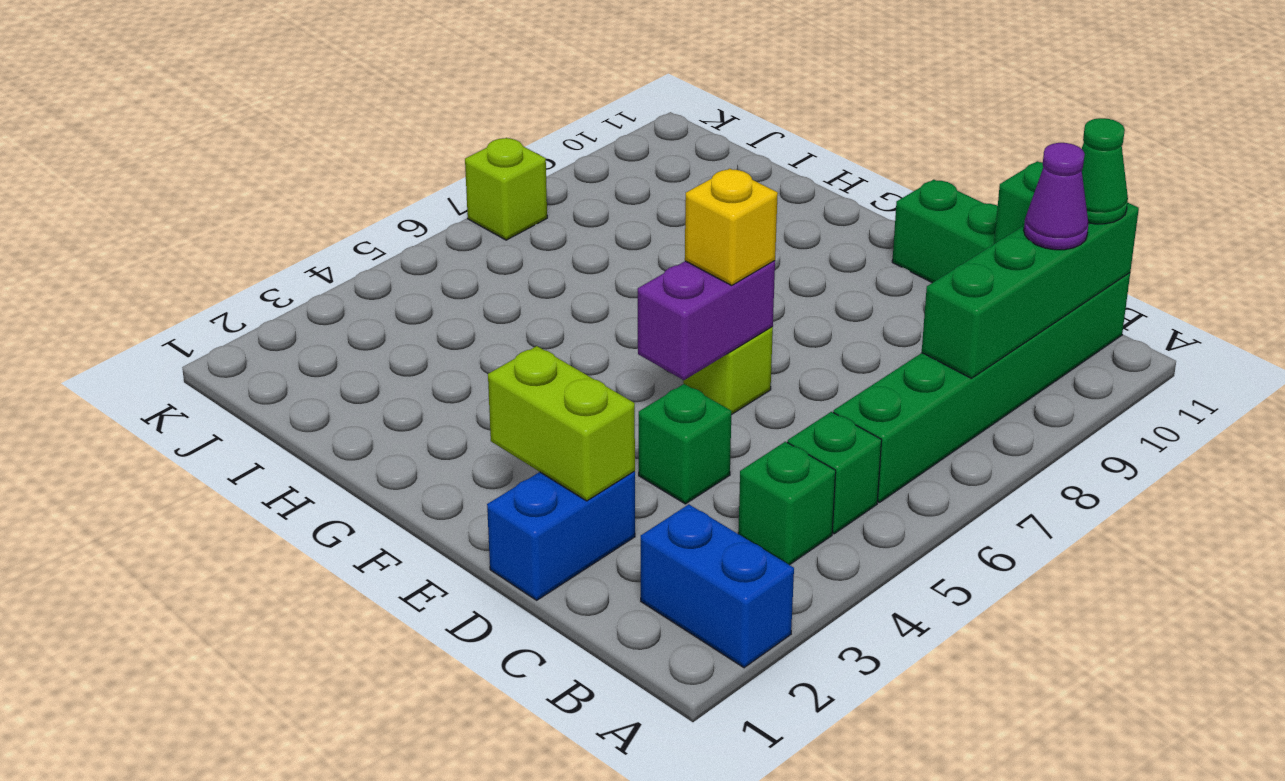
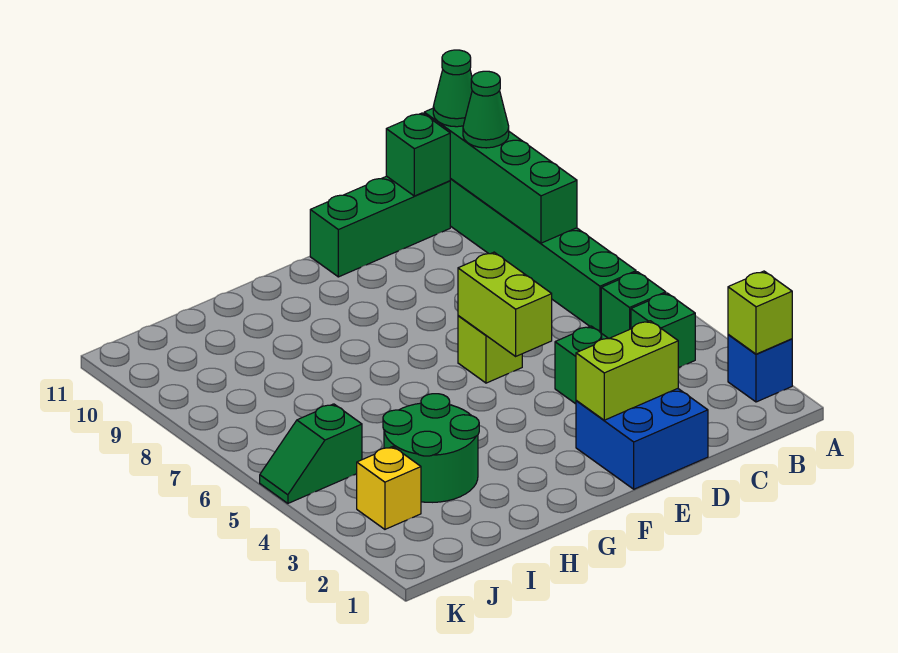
blue brick A2:B2 level 1 -> blue brick A2 level 1
purple cone B10 level 3 -> green cone B10 level 3
blue brick D1:D2 level 1 -> blue brick D1:E2 level 1
purple brick E5:E6 level 2 -> lime brick E5:E6 level 2
yellow brick E6 level 3 -> yellow brick J3 level 1
none -> green round brick H3:I4 level 1
none -> green slope J5:K5 level 1 top J
lime brick K7 level 1 -> lime brick A2 level 2

